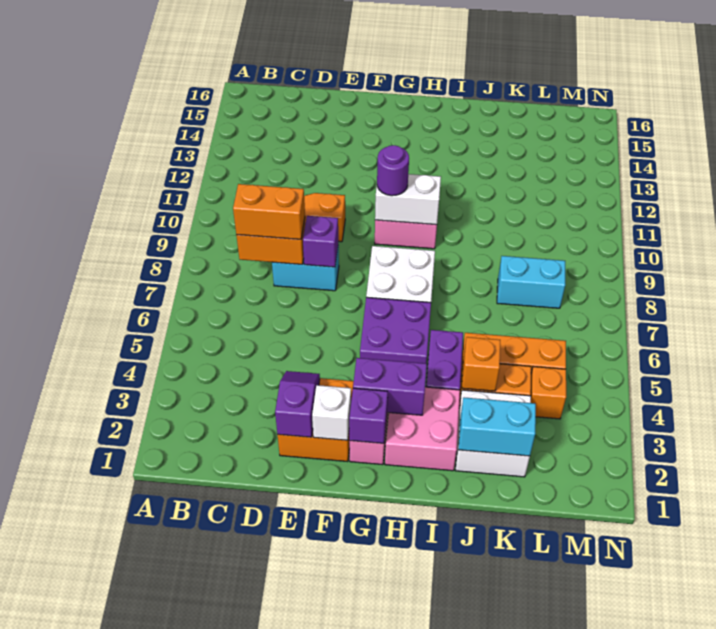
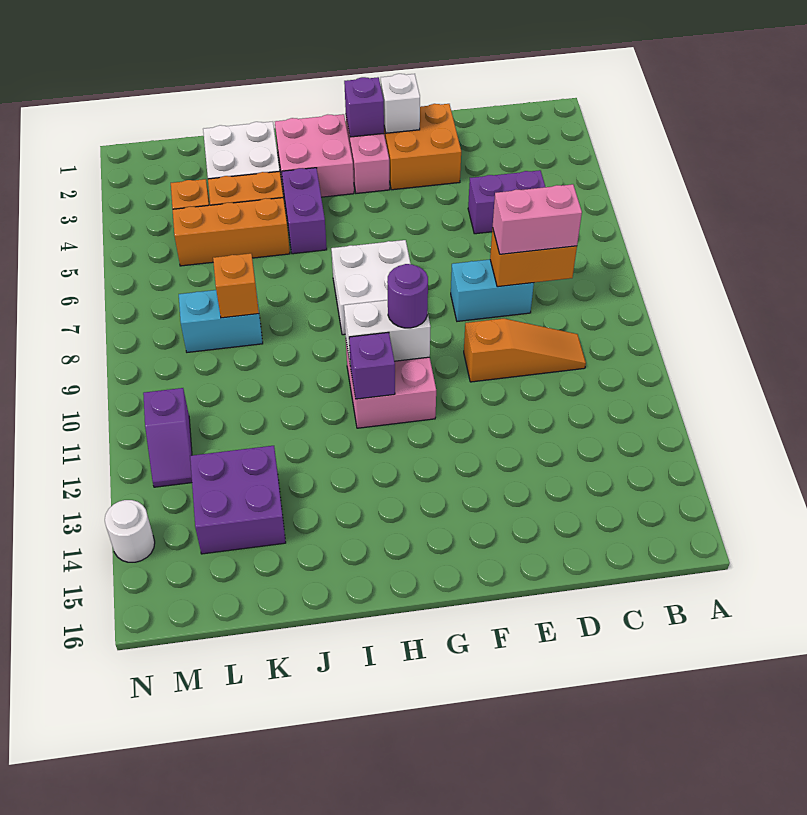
orange brick C8:D8 level 3 -> pink brick C8:D8 level 3
purple slope E2:E3 level 2 top 2 -> purple slope M11:M12 level 1 top 11
purple brick E8 level 2 -> purple brick H11 level 2
purple brick G3:H3 level 2 -> purple brick C5:D5 level 1
purple brick G5:H6 level 1 -> purple brick K13:L14 level 1
cyan brick J2:K2 level 2 -> none
orange brick J4 level 2 -> orange brick K8 level 2
none -> white round brick N14 level 1

